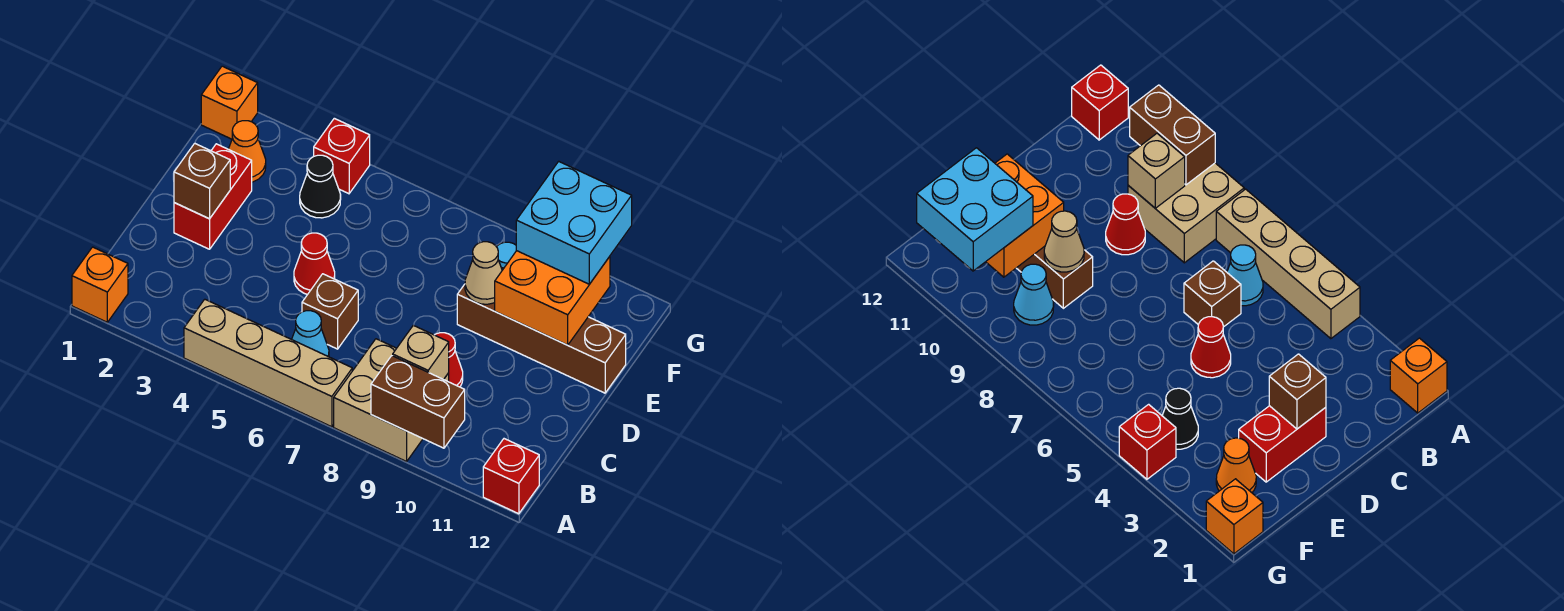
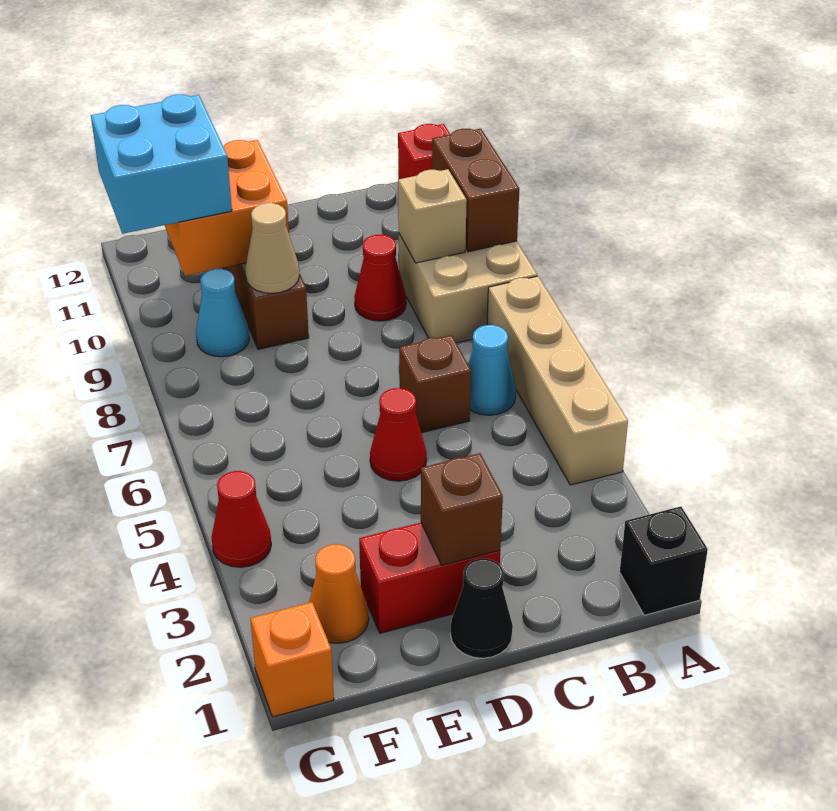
orange brick A1 level 1 -> black brick A1 level 1
black cone F4 level 1 -> black cone D1 level 1
red brick G4 level 1 -> red cone G4 level 1

